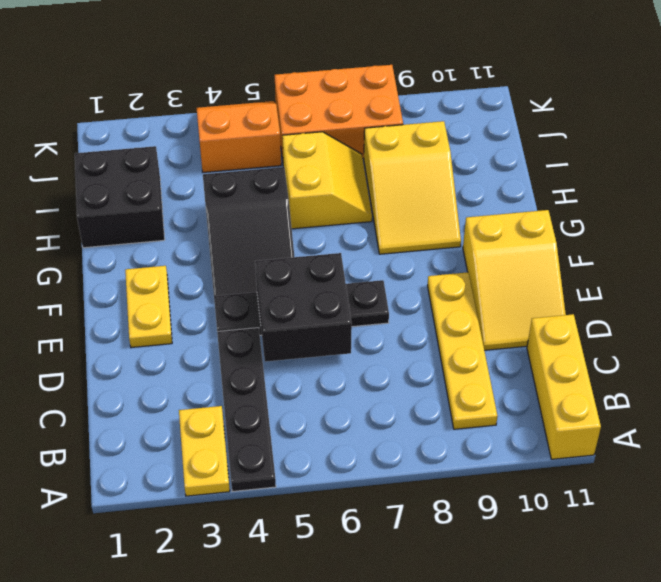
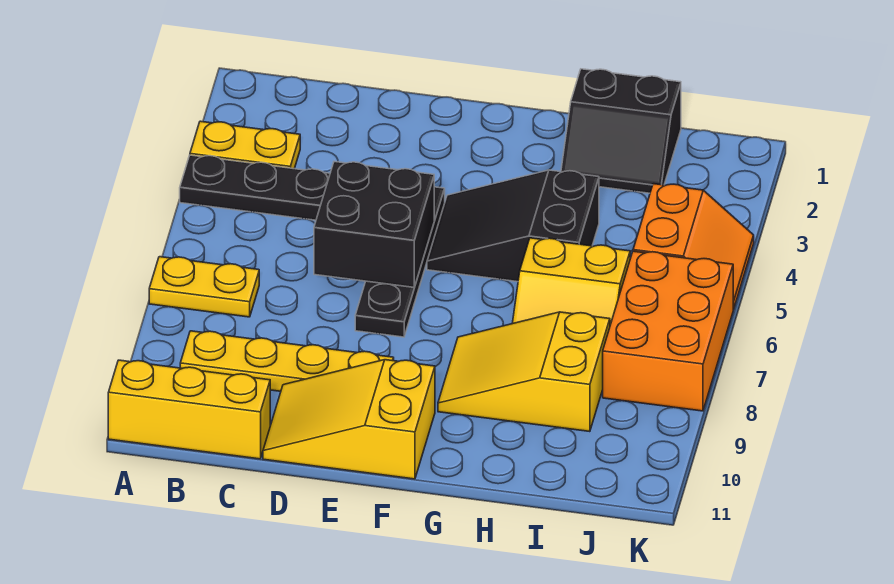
yellow plate E2:F2 level 1 -> yellow plate A7:B7 level 1
black brick H1:I2 level 1 -> black slope H1:I2 level 1 top 1

